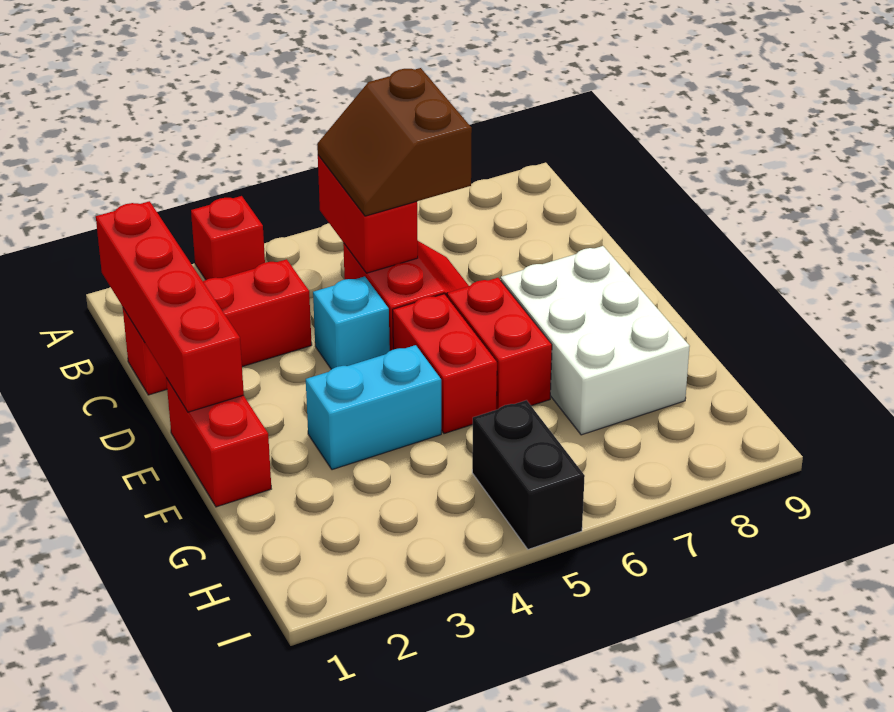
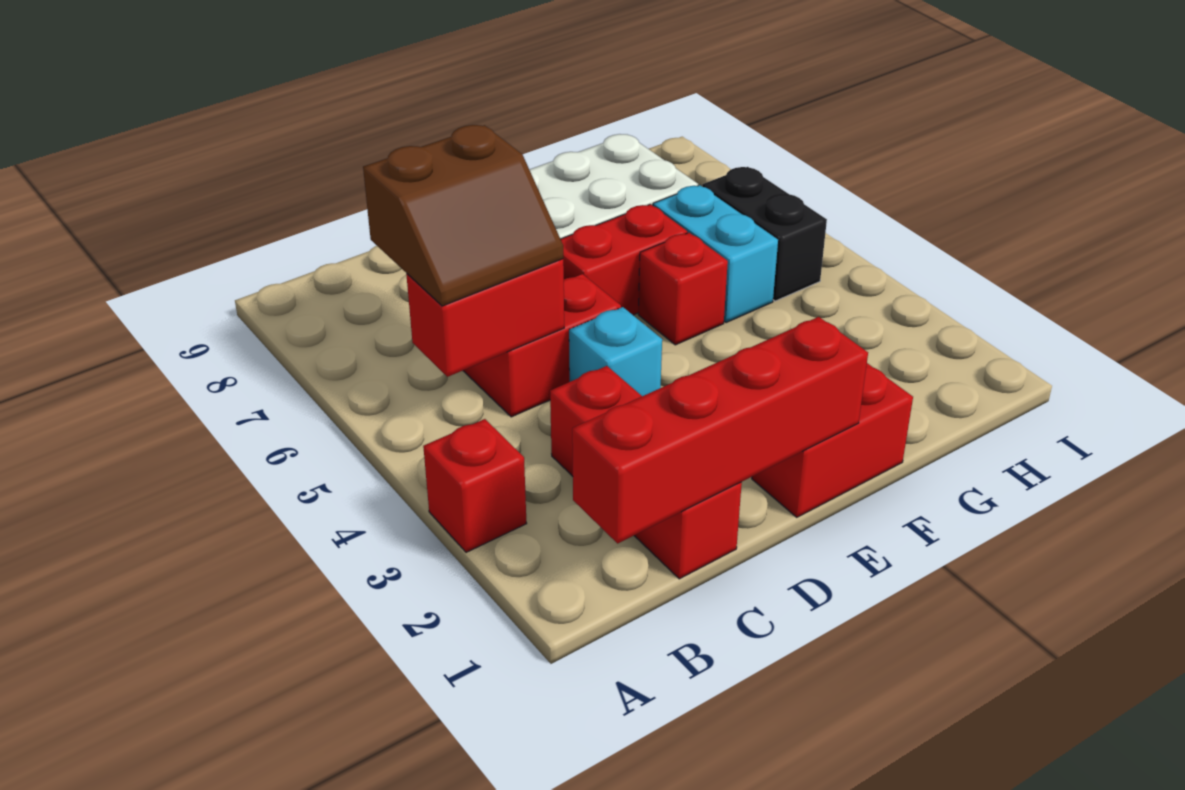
red brick E5:F5 level 1 -> red brick F5 level 1
cyan brick F3:F4 level 1 -> cyan brick G5:G6 level 1
black brick H5:I5 level 1 -> black brick H5:H6 level 1

